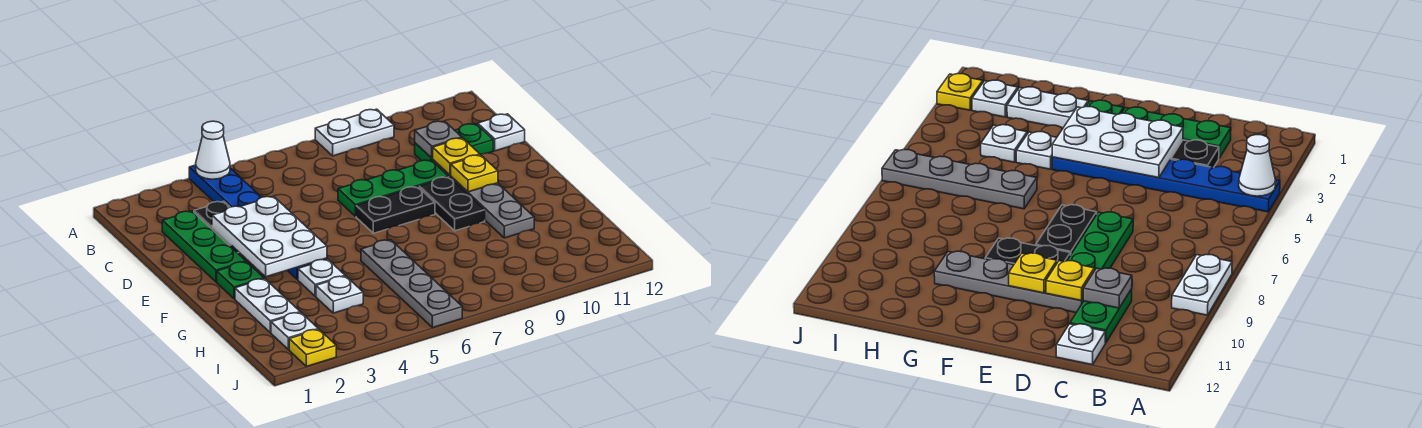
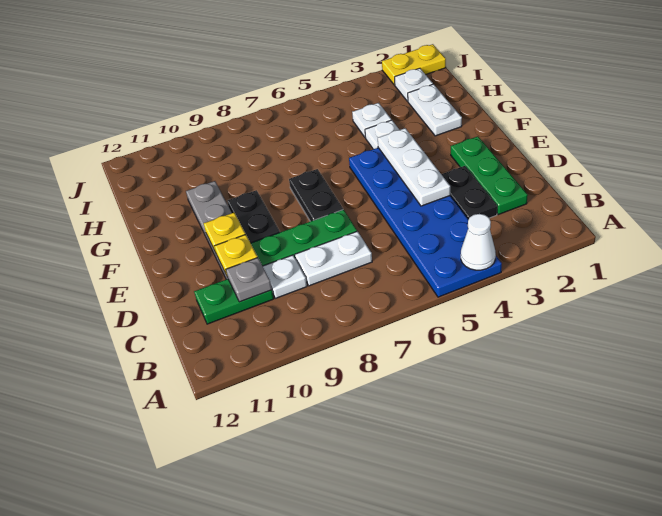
blue plate A4:F4 level 1 -> blue plate A4:F5 level 1
white plate A8:A9 level 1 -> white plate C7:C8 level 1
white plate C12 level 1 -> white plate C9 level 1
white plate D3:F4 level 2 -> white plate D4:F4 level 2
black plate E7:E8 level 1 -> black plate E7:F7 level 1
green plate F2 level 1 -> none
grey plate G6:J6 level 1 -> none
yellow plate J2 level 1 -> yellow plate J1:J2 level 1

